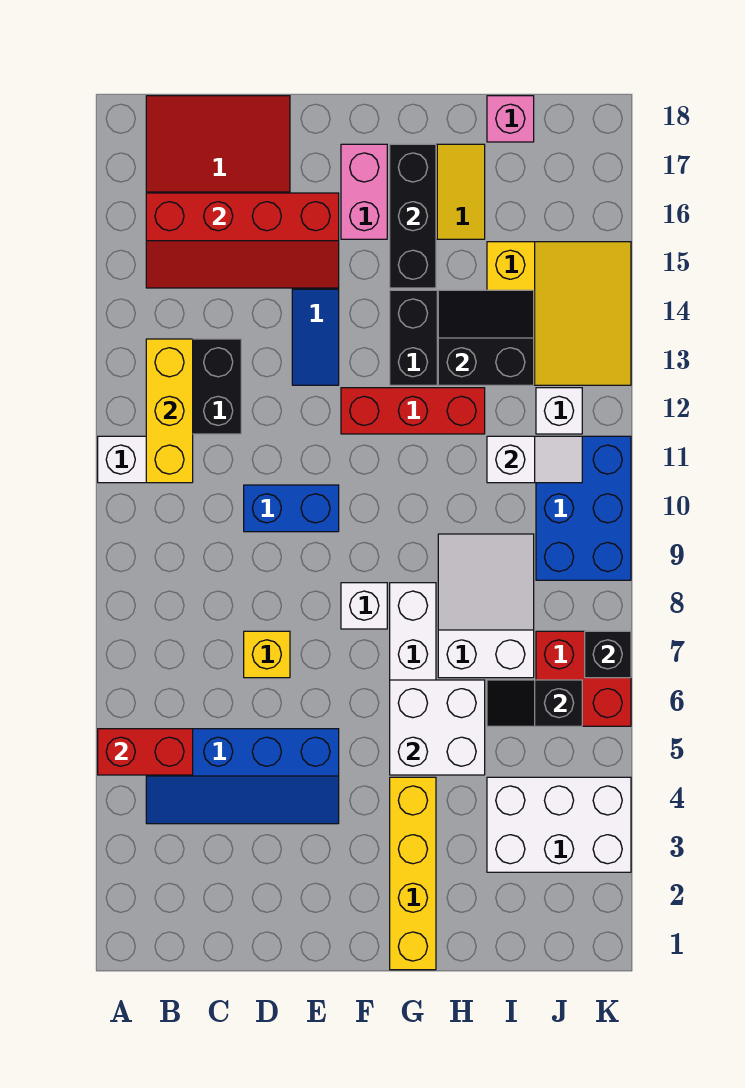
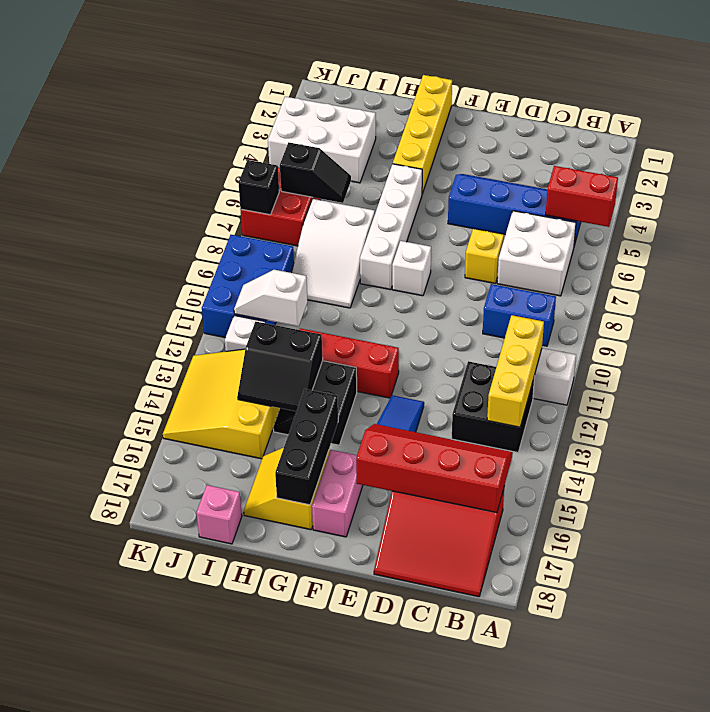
blue brick D10:E10 level 1 -> blue brick B9:C9 level 1
white brick G5:H6 level 2 -> white brick B6:C7 level 1

